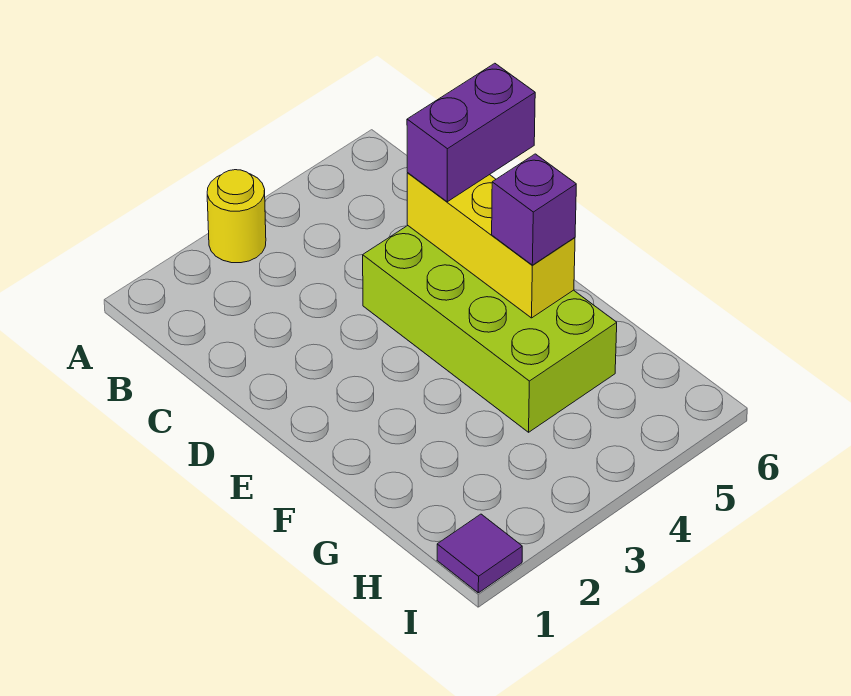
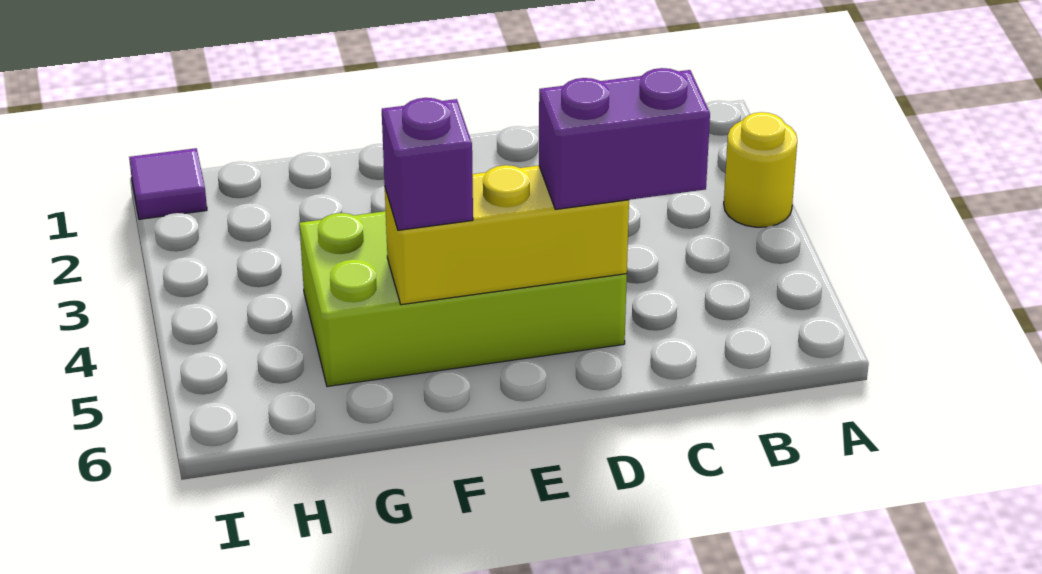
purple brick D5:D6 level 3 -> purple brick C5:D5 level 3

